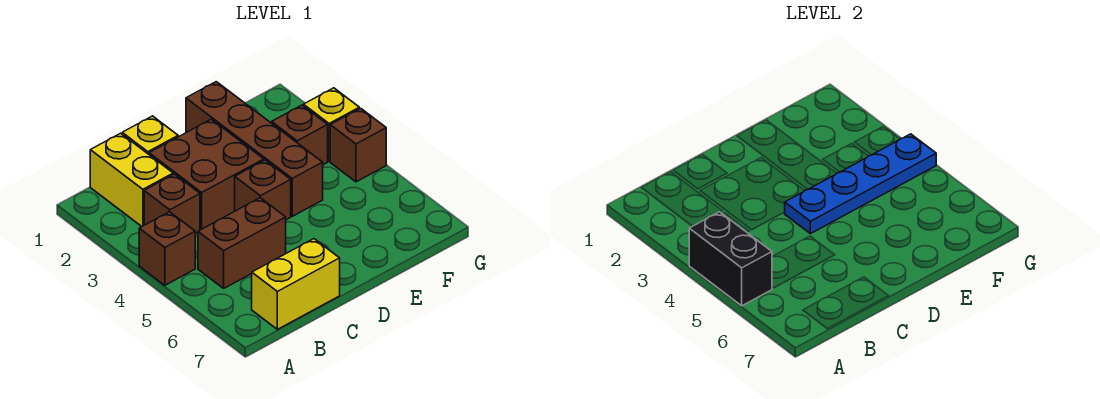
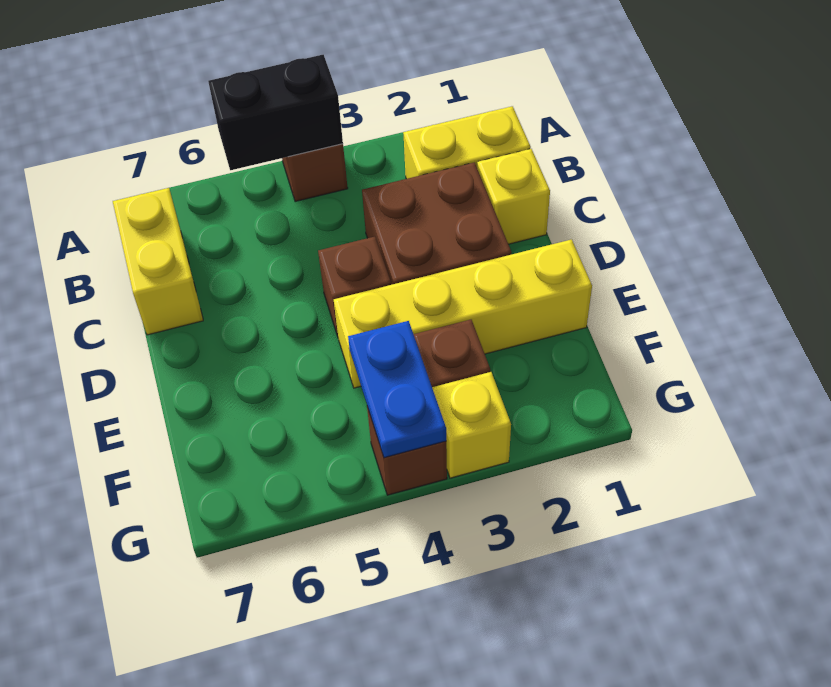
brown brick B3 level 1 -> none
brown brick B5:C5 level 1 -> none
blue plate D4:G4 level 2 -> blue plate F4:G4 level 2
brown brick E1:E4 level 1 -> yellow brick E1:E4 level 1

